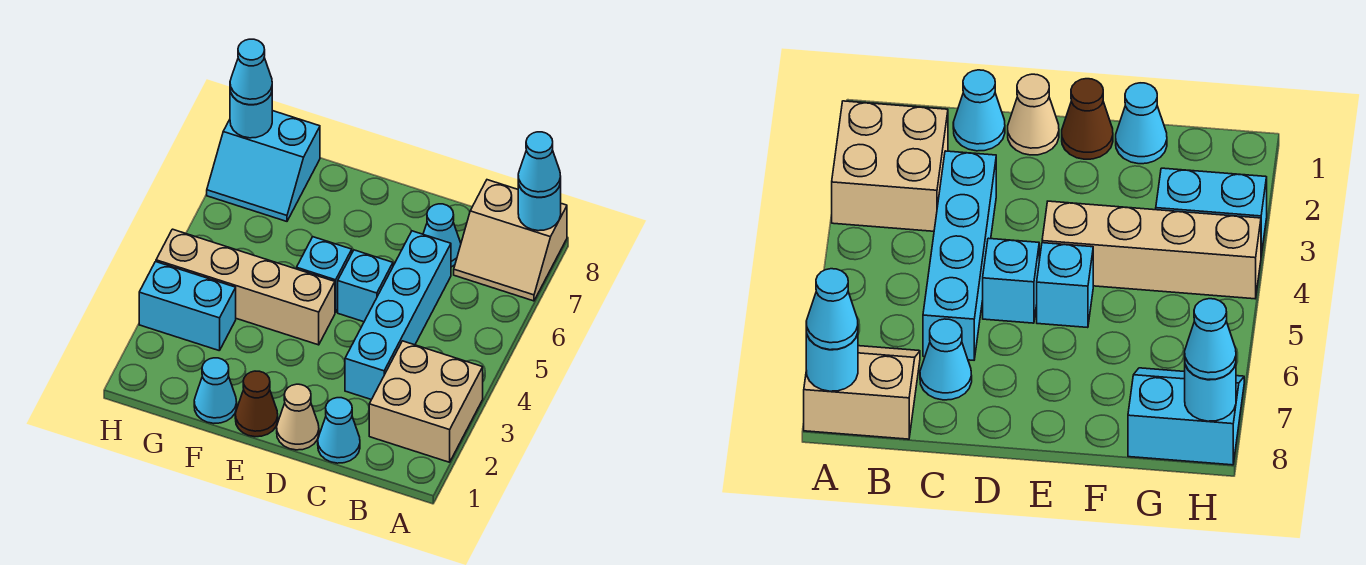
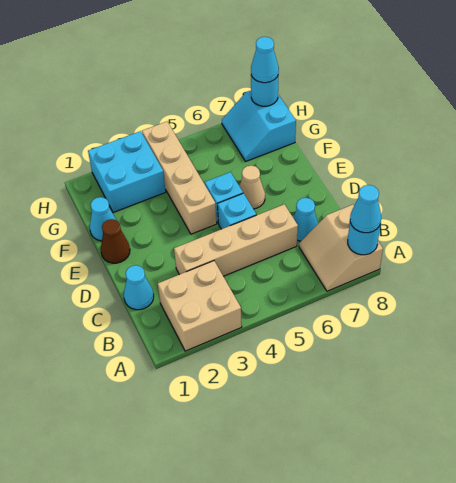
cyan brick C3:C6 level 1 -> tan brick C3:C6 level 1
tan cone D1 level 1 -> tan cone E6 level 1
cyan brick G3:H3 level 1 -> cyan brick G2:H3 level 1

